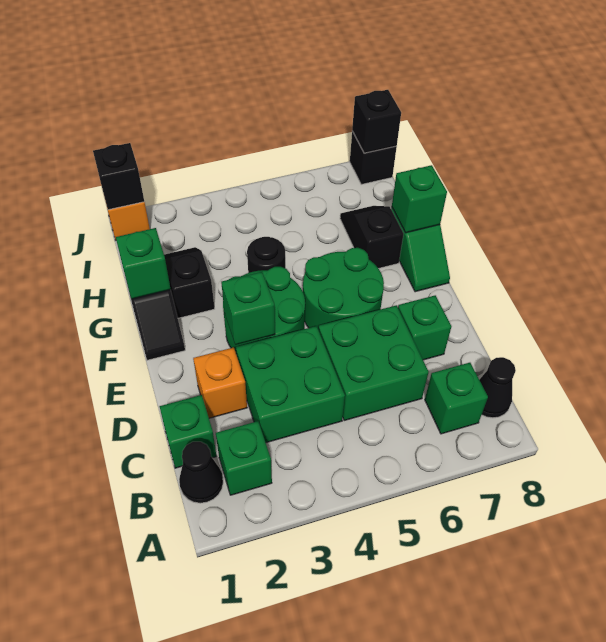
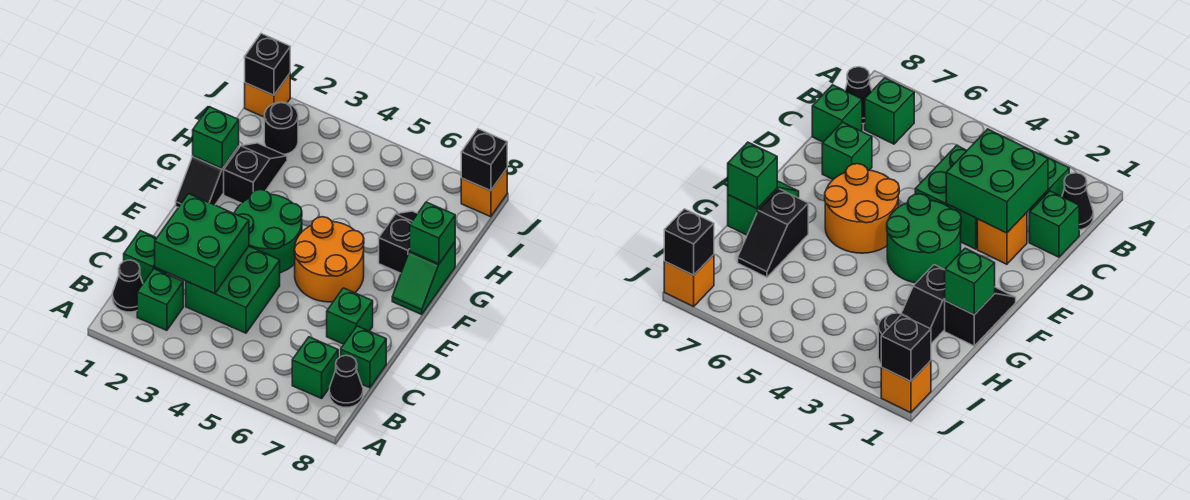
green brick C5:D6 level 1 -> green brick C2:D3 level 2
green brick E3 level 2 -> green brick C8 level 1
green round brick E5:F6 level 1 -> orange round brick E5:F6 level 1
black round brick G4 level 1 -> black round brick I2 level 1
black brick J8 level 1 -> orange brick J8 level 1

